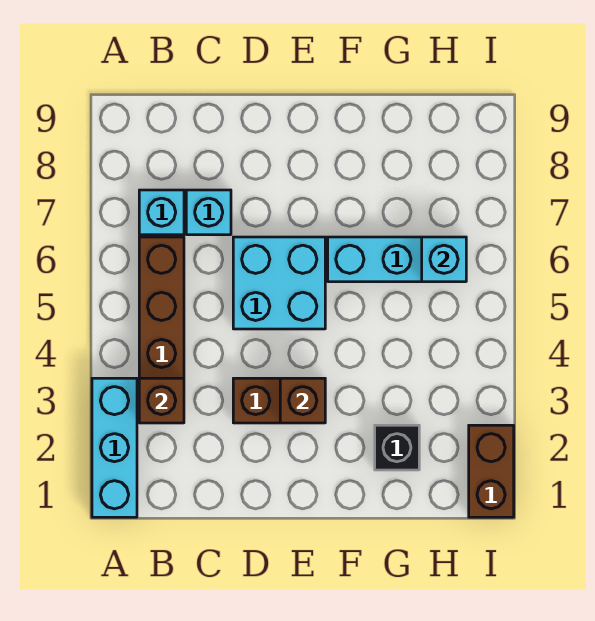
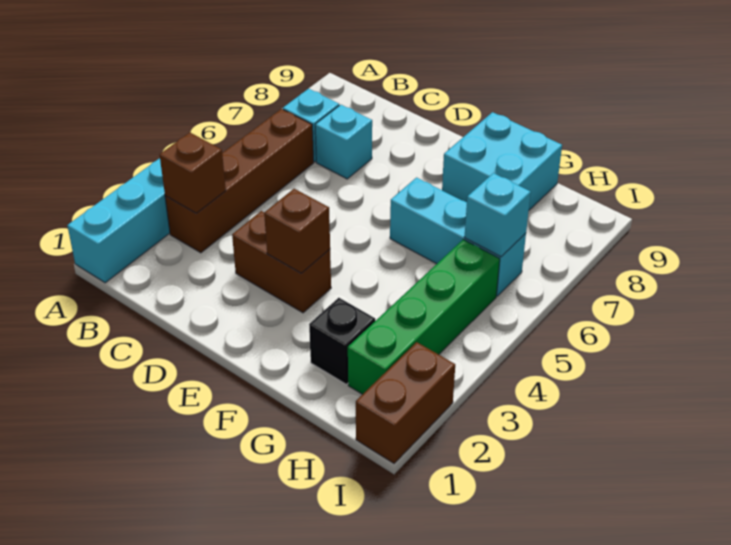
cyan brick D5:E6 level 1 -> cyan brick F8:G9 level 1
none -> green brick H2:H5 level 1

